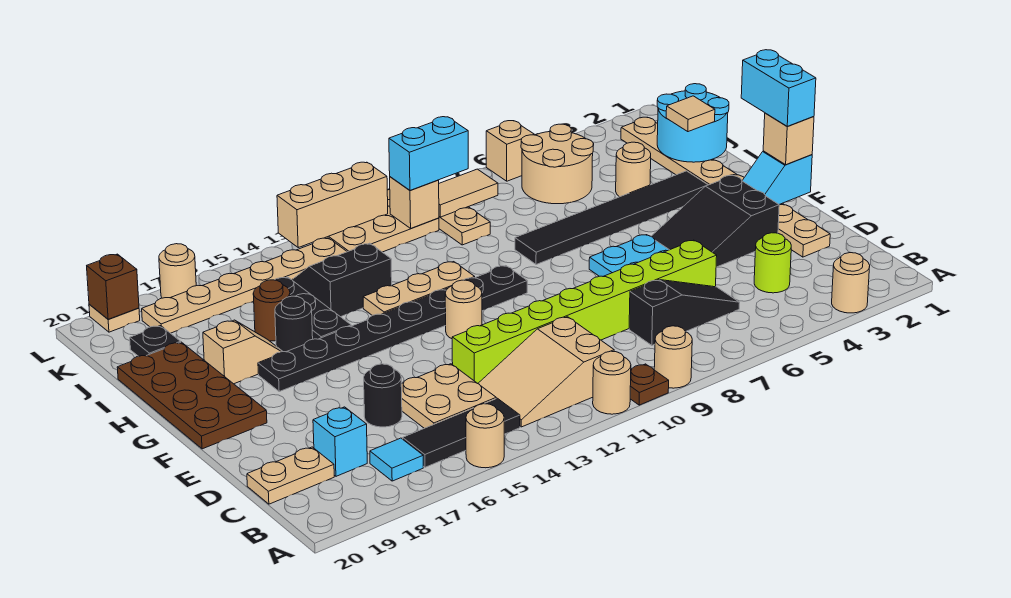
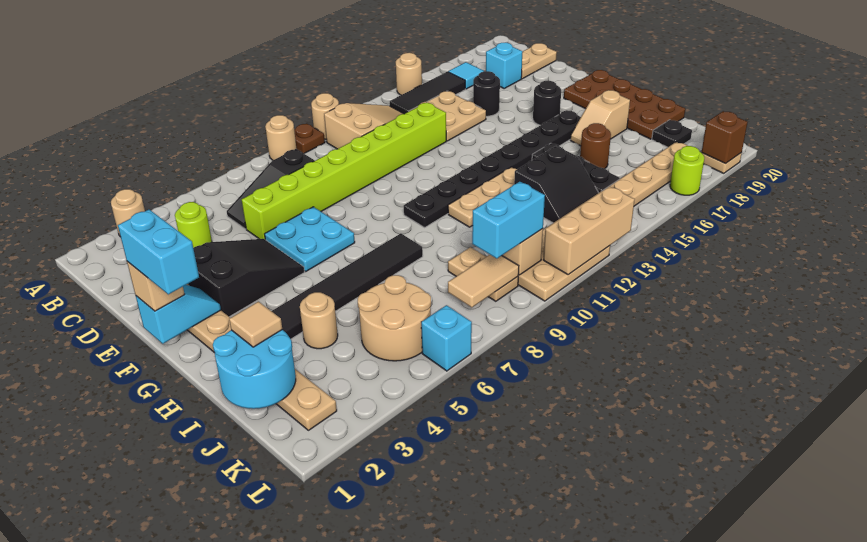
tan round brick F12 level 1 -> none
black round brick H16 level 1 -> black round brick F17 level 1
tan brick L6 level 1 -> cyan brick L6 level 1
tan round brick L17 level 1 -> lime round brick L17 level 1

